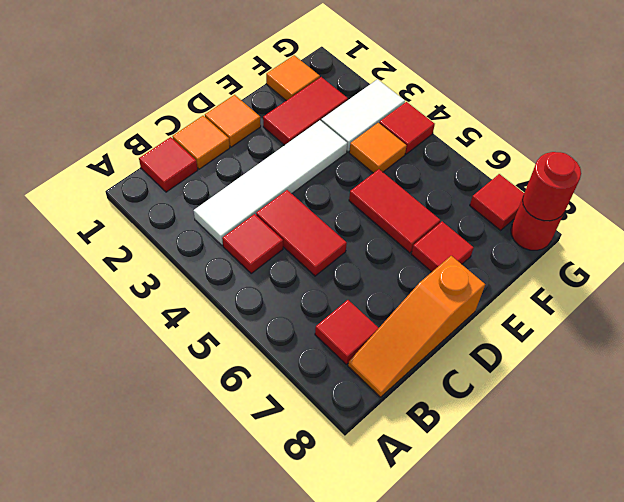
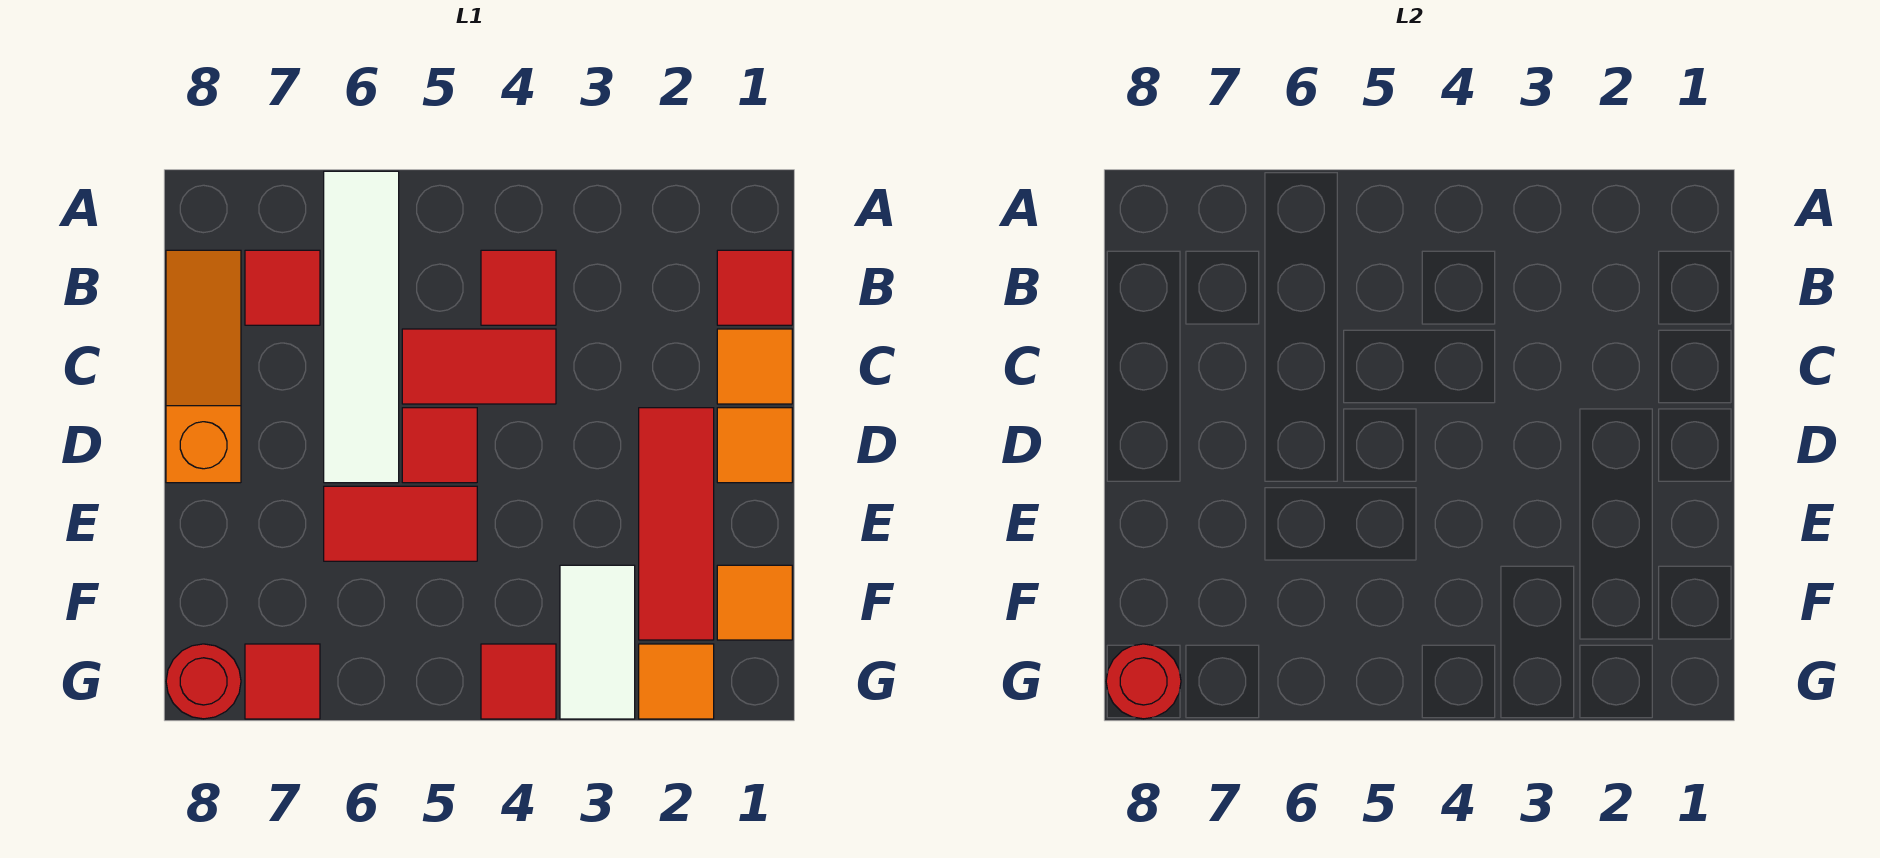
white tile B3:E3 level 1 -> white tile A6:D6 level 1
red tile E2:F2 level 1 -> red tile D2:F2 level 1
red tile E7 level 1 -> red tile D5 level 1
orange tile F4 level 1 -> orange tile G2 level 1

